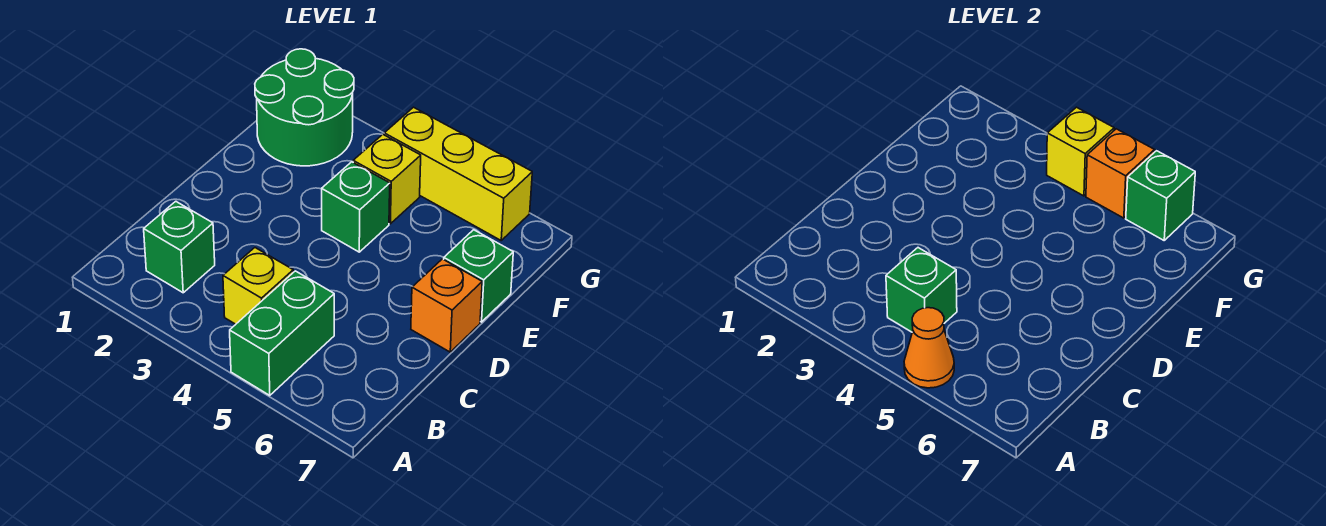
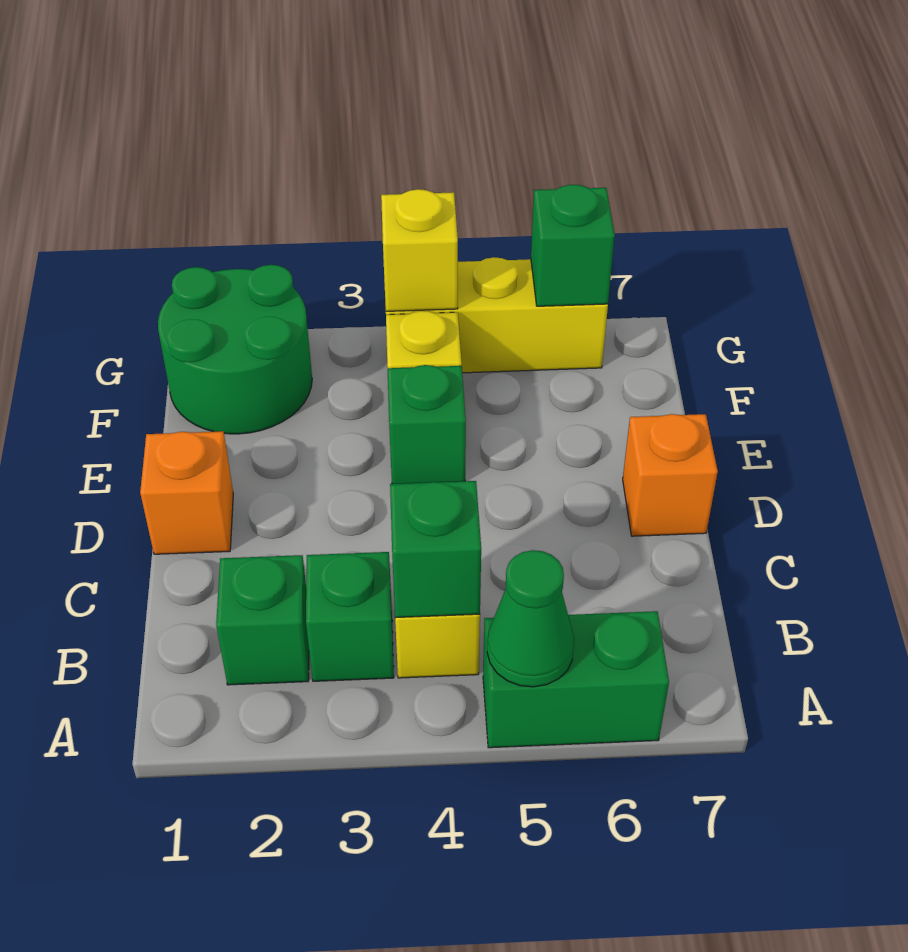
green brick A5:B5 level 1 -> green brick A5:A6 level 1
orange cone A5 level 2 -> green cone A5 level 2
green brick E7 level 1 -> green brick B3 level 1
orange brick G5 level 2 -> orange brick D1 level 1

